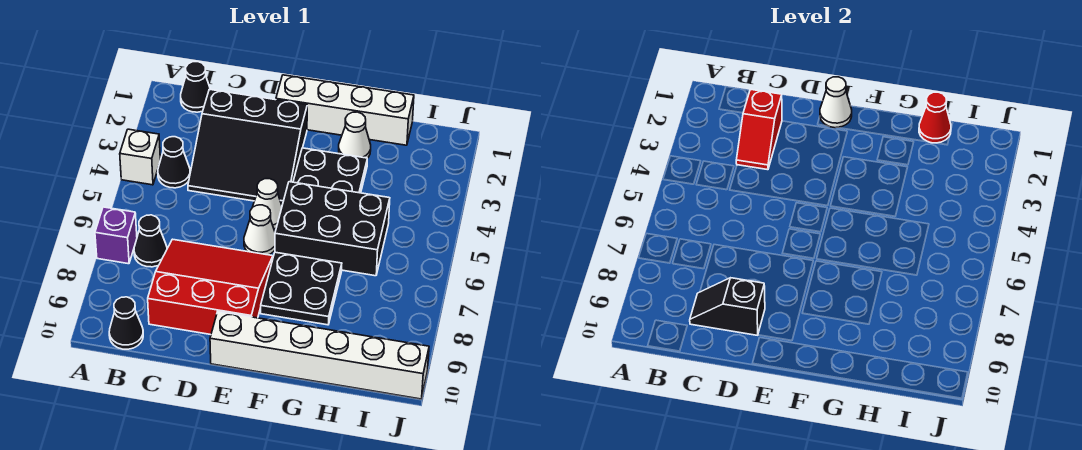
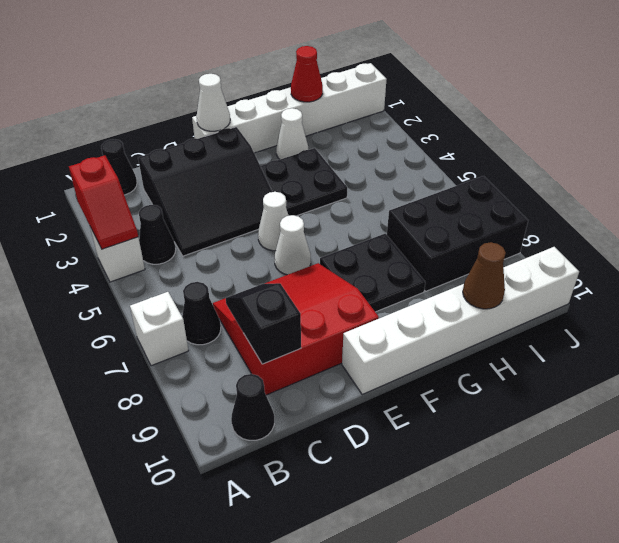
purple brick A7 level 1 -> white brick A7 level 1
red slope C2:C3 level 2 top 2 -> red slope A3:A4 level 2 top 3
black slope C9:D9 level 2 top D -> black slope C8:C9 level 2 top 9
white brick E1:H1 level 1 -> white brick E1:J1 level 1
black brick F5:H6 level 1 -> black brick H7:J8 level 1
none -> brown cone H10 level 2

